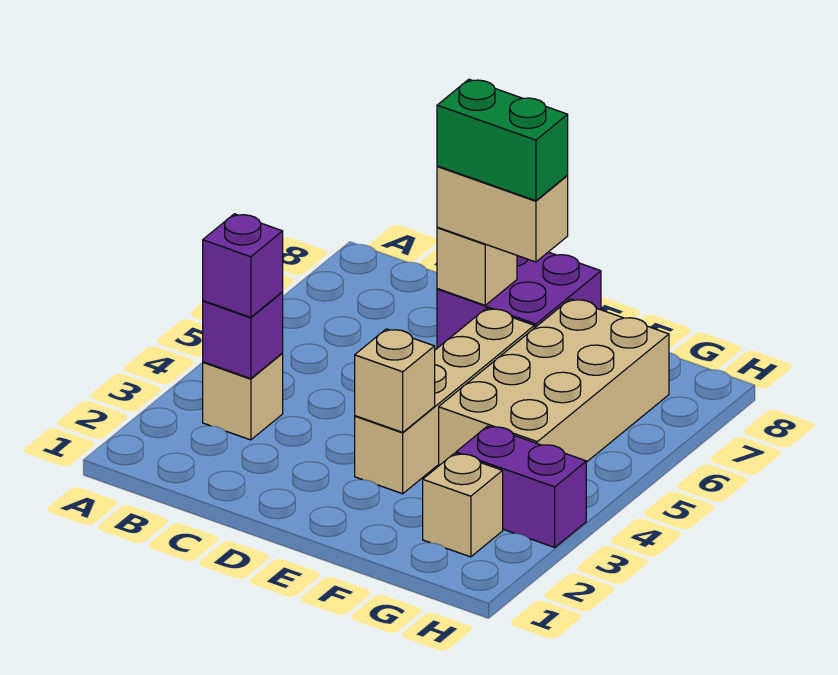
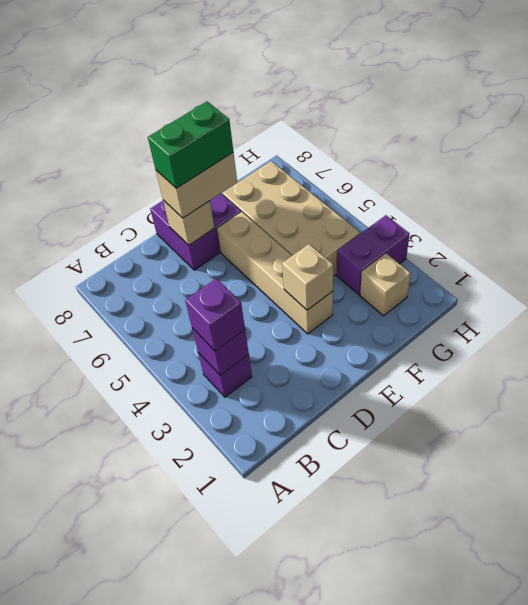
tan brick B3 level 1 -> purple brick B3 level 1

